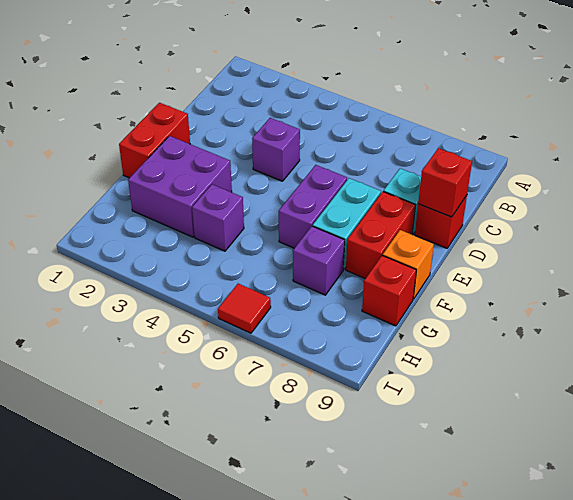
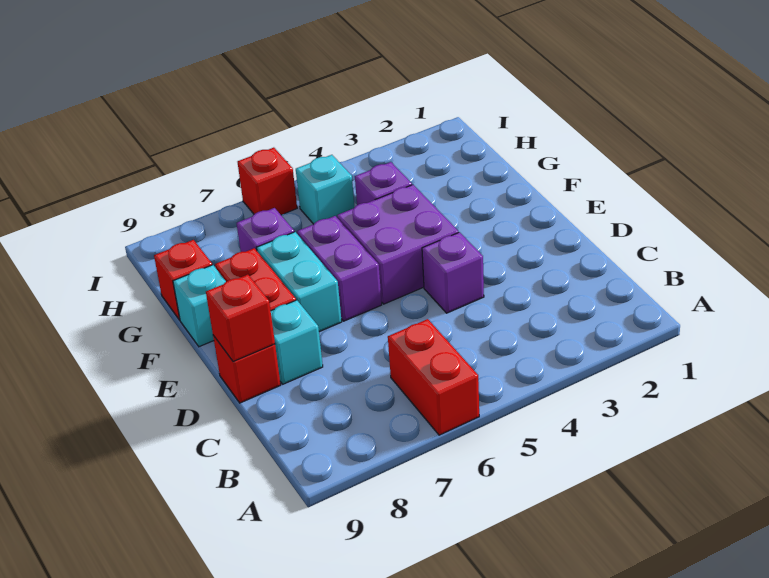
red brick E1:F1 level 1 -> red brick A6:B6 level 1
purple brick F2:G3 level 1 -> purple brick E4:F5 level 1
orange brick F9 level 1 -> cyan brick F9 level 1
none -> cyan brick H5 level 1
red tile I6 level 1 -> red brick I6 level 1

